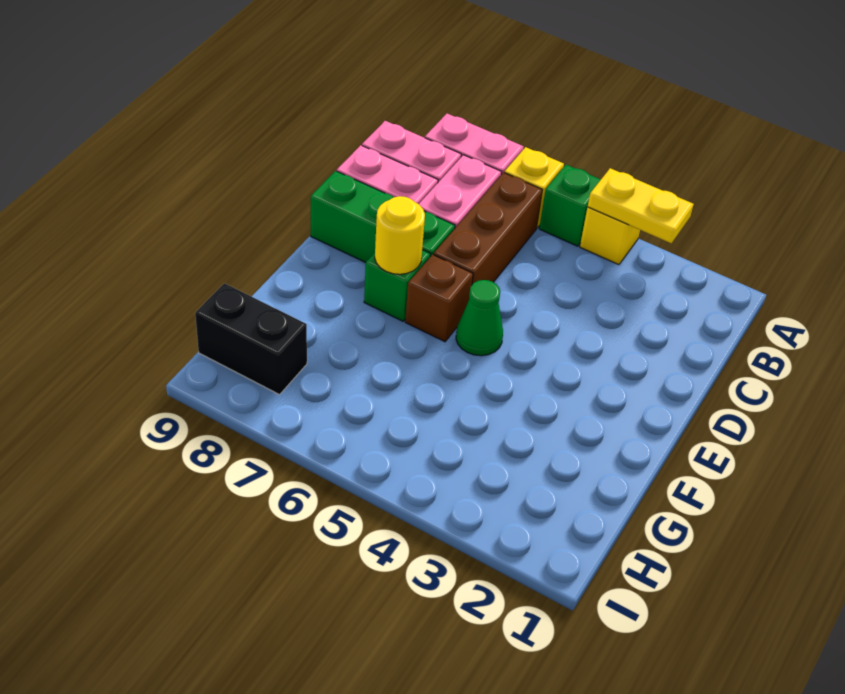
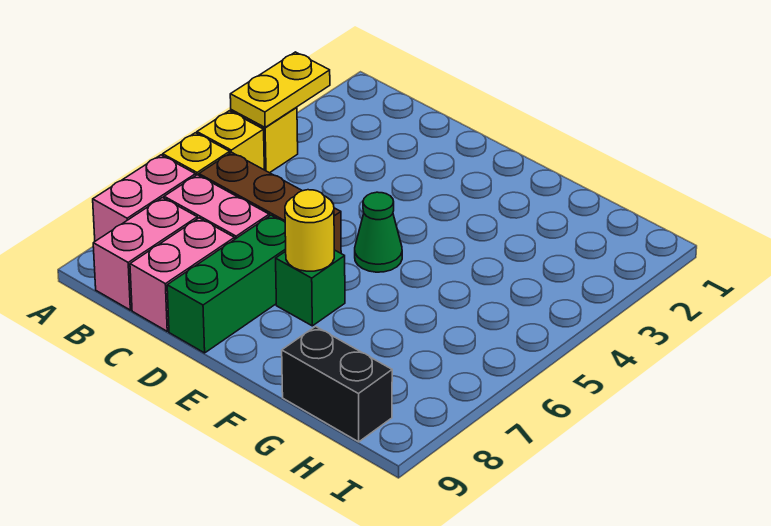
green brick A5 level 1 -> yellow brick A5 level 1
brown brick E6 level 1 -> none
black brick H8:H9 level 1 -> black brick G9:H9 level 1

